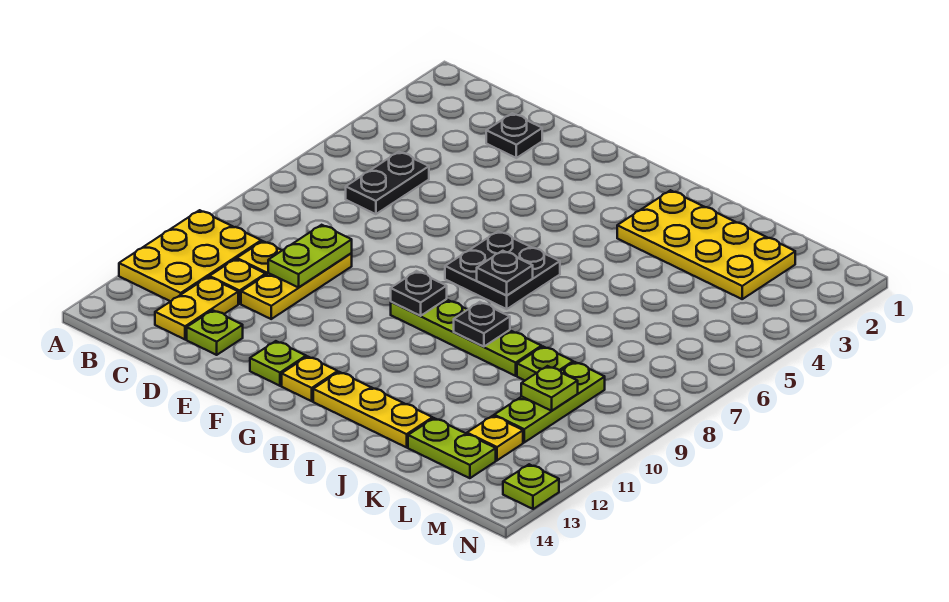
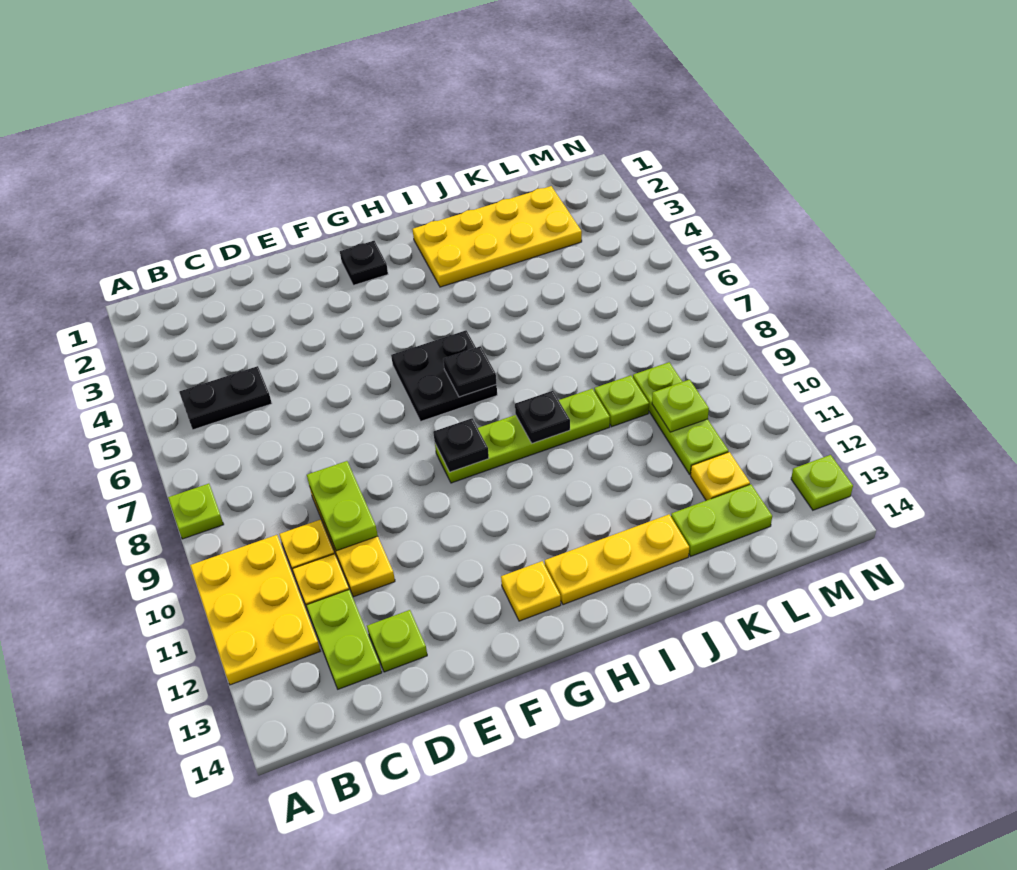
black plate C5:C6 level 1 -> black plate B5:C5 level 1
yellow plate C12:C13 level 1 -> lime plate C12:C13 level 1
black plate D2 level 1 -> black plate G2 level 1
lime plate F13 level 1 -> lime plate A8 level 1

